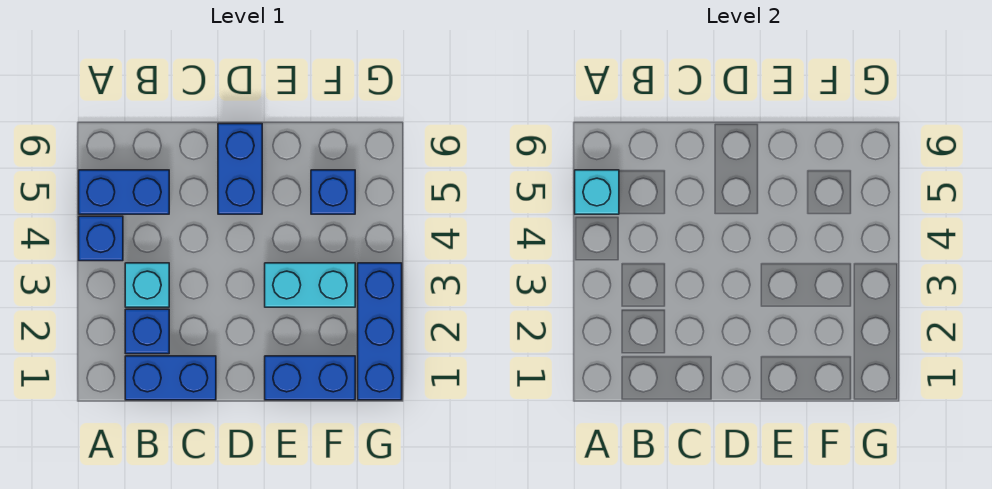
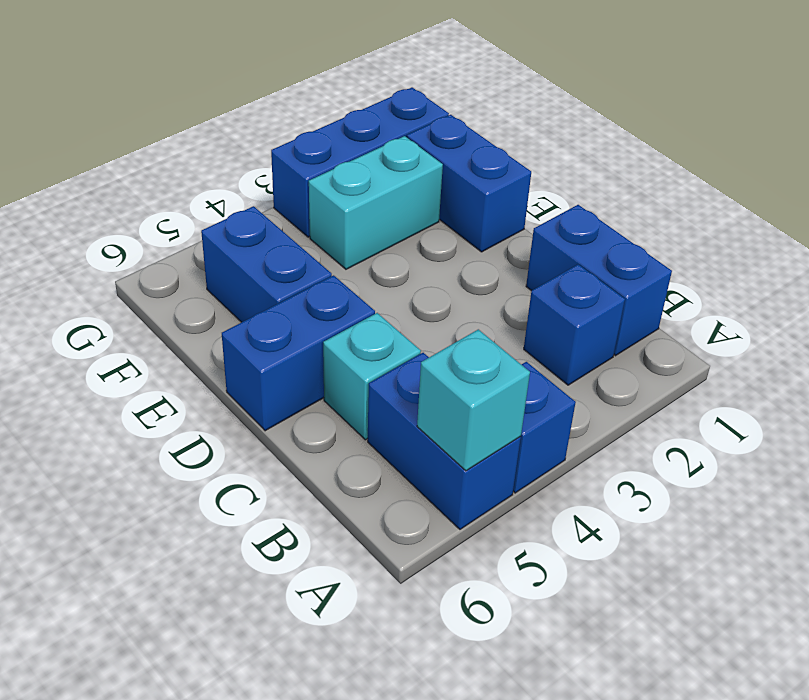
cyan brick B3 level 1 -> cyan brick C5 level 1
cyan brick E3:F3 level 1 -> cyan brick F2:F3 level 1
blue brick F5 level 1 -> blue brick E5:F5 level 1

